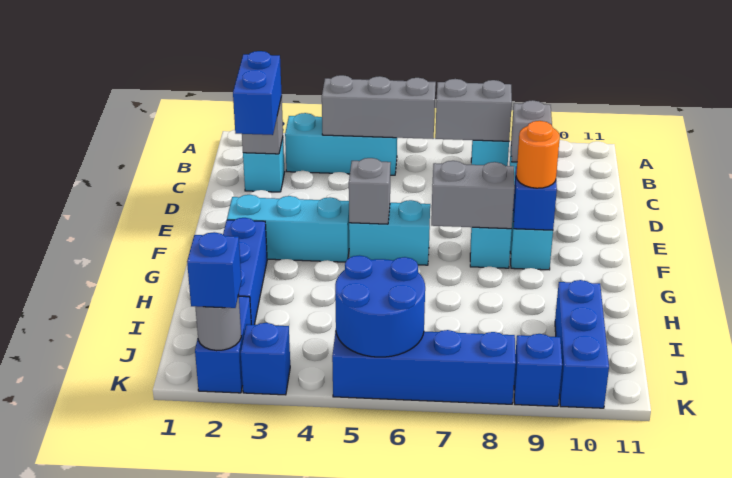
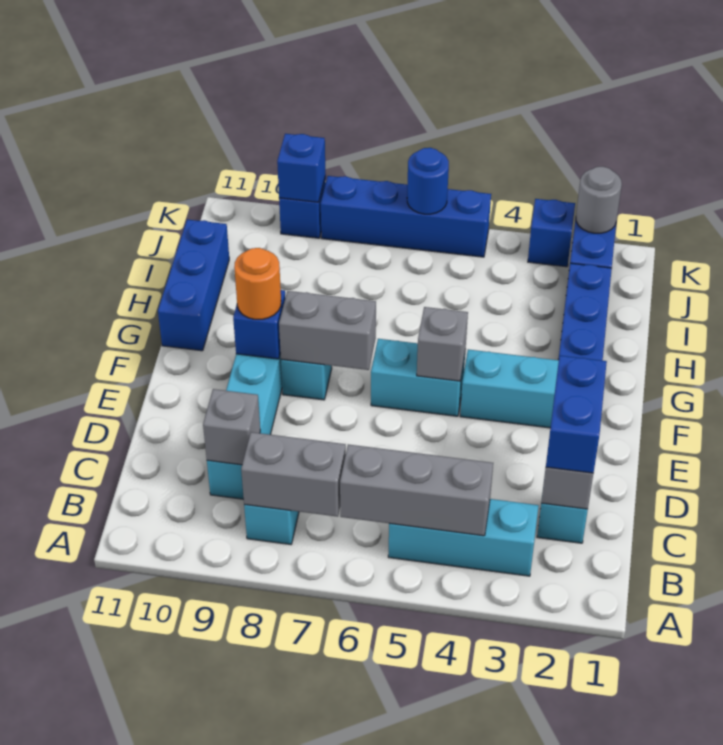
blue brick I10:K10 level 1 -> blue brick G11:I11 level 1
blue round brick J5:K6 level 2 -> blue round brick K6 level 2
blue brick K2 level 3 -> blue brick K9 level 2

